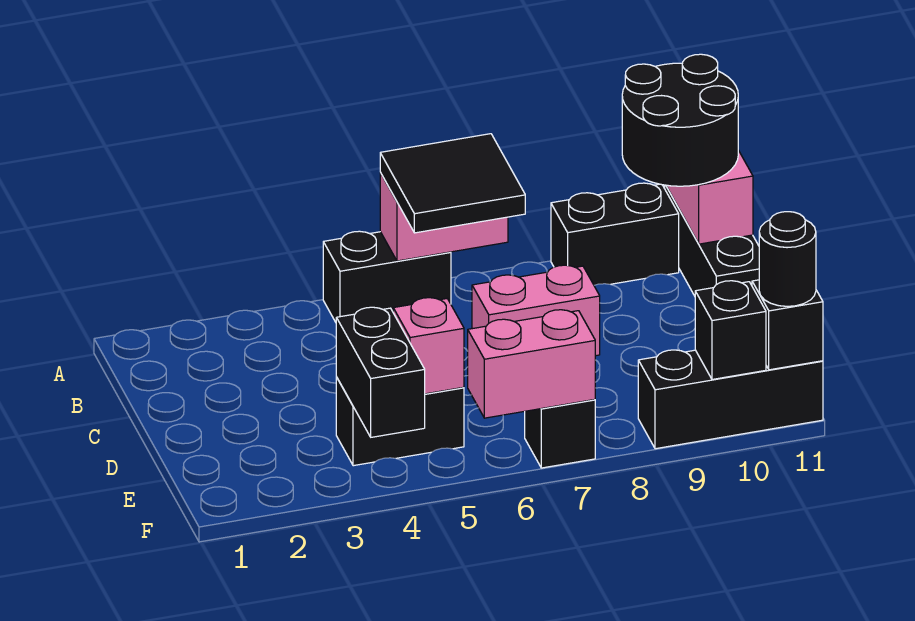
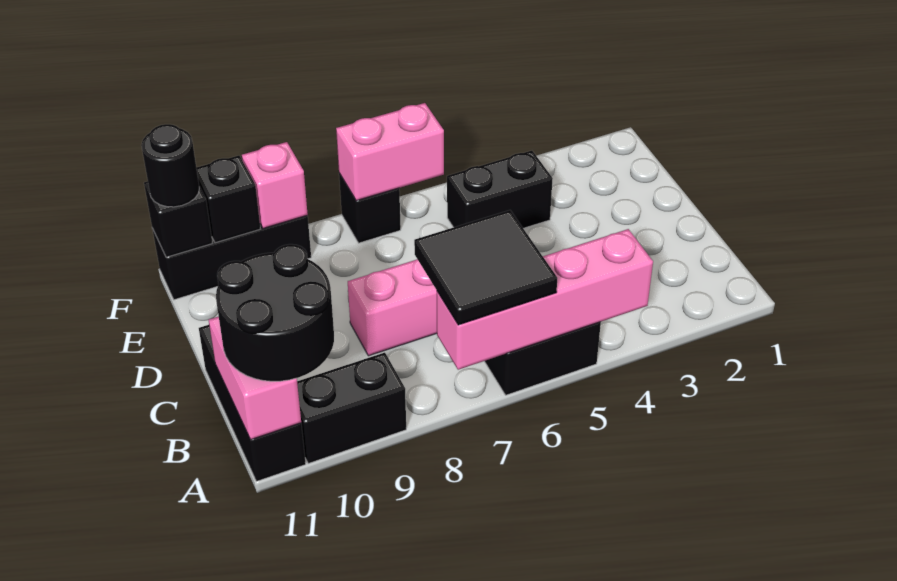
pink brick A6:A7 level 2 -> pink brick A4:A7 level 2
black brick E4:F4 level 2 -> none
pink brick E5 level 2 -> pink brick F9 level 2

